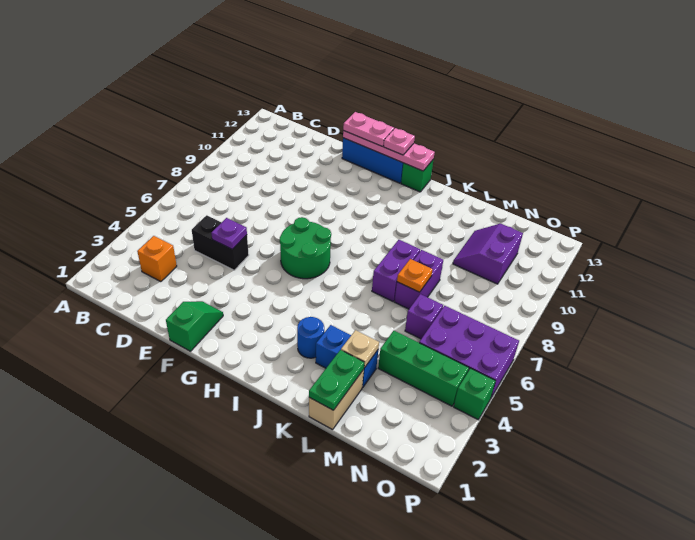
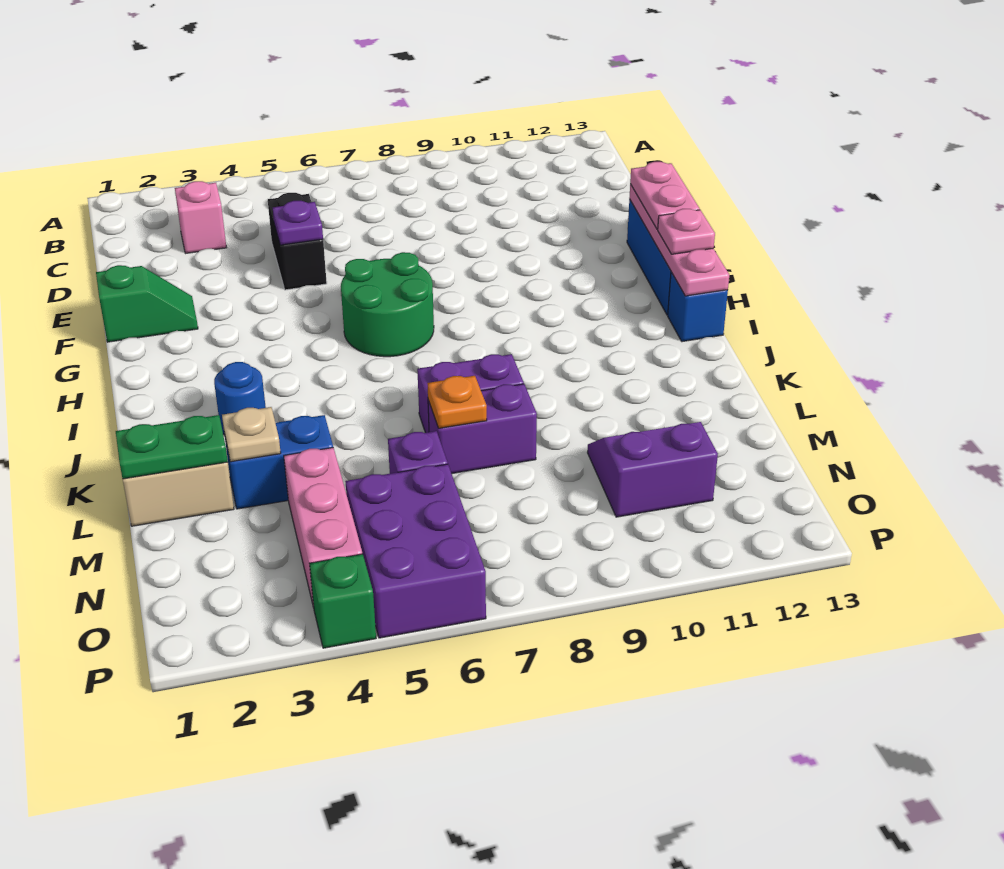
orange brick C3 level 1 -> pink brick C3 level 1
green brick I13 level 1 -> blue brick I13 level 1
blue brick K3:L3 level 1 -> blue brick L3:L4 level 1
green brick M4:O4 level 1 -> pink brick M4:O4 level 1

